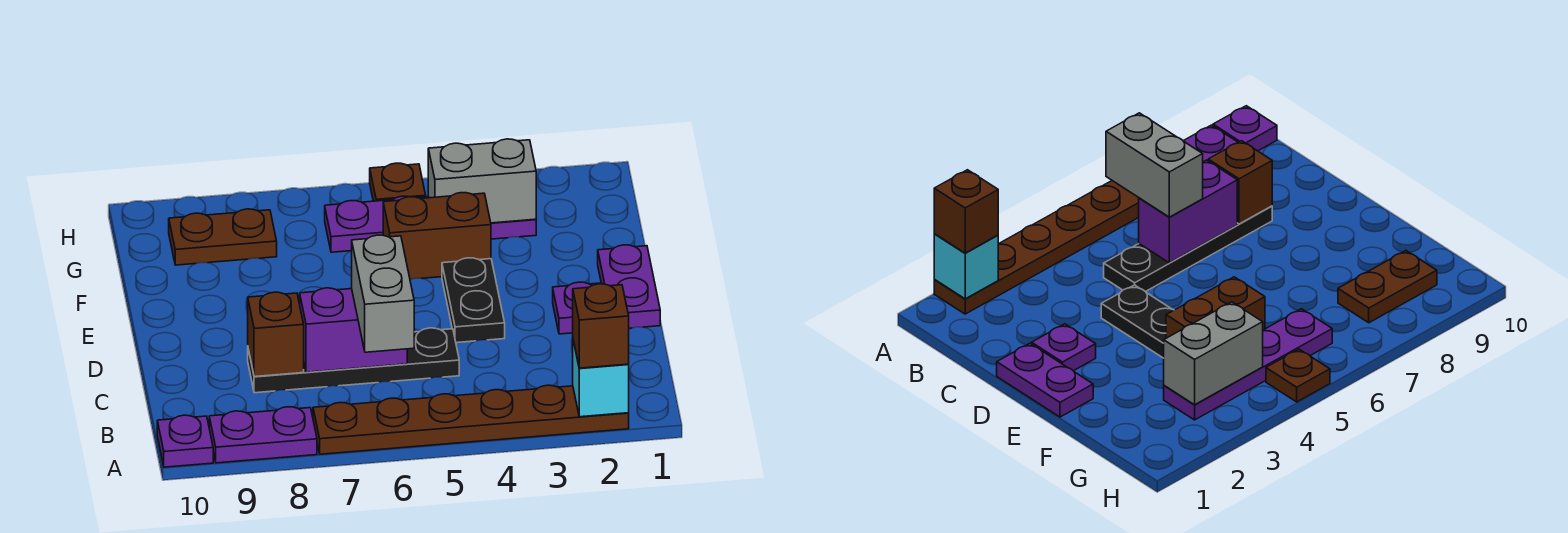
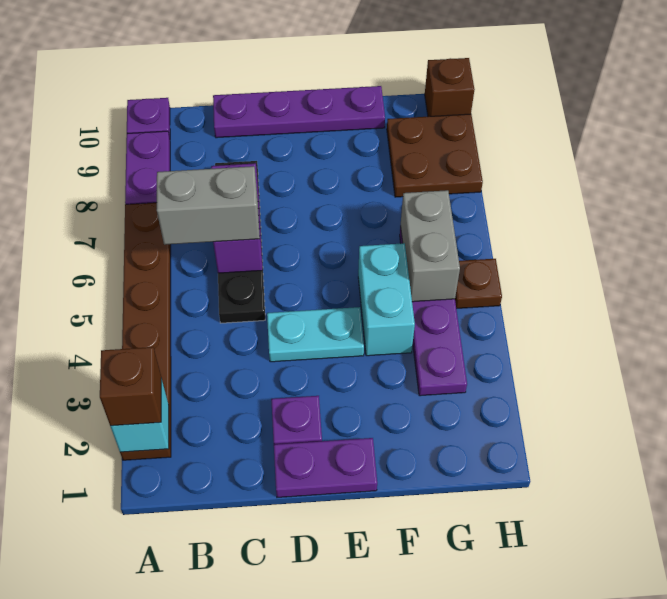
brown brick C8 level 2 -> brown brick H10 level 1
none -> purple plate C10:F10 level 1
black plate D4:E4 level 1 -> cyan plate D4:E4 level 1
brown brick F4:F5 level 1 -> cyan brick F4:F5 level 1
grey brick G3:G4 level 2 -> grey brick G5:G6 level 2
brown plate G8:G9 level 1 -> brown plate G8:H9 level 1

